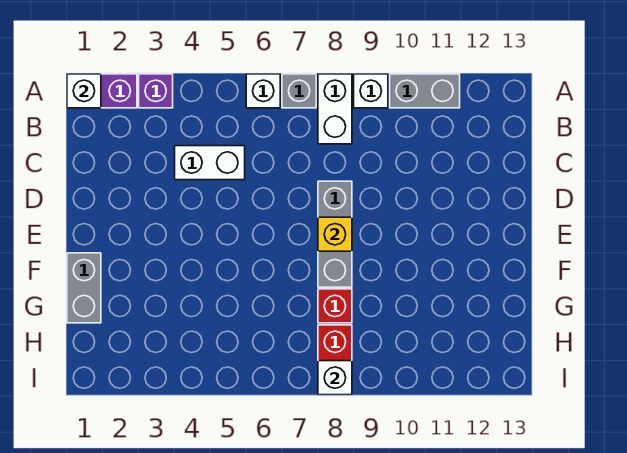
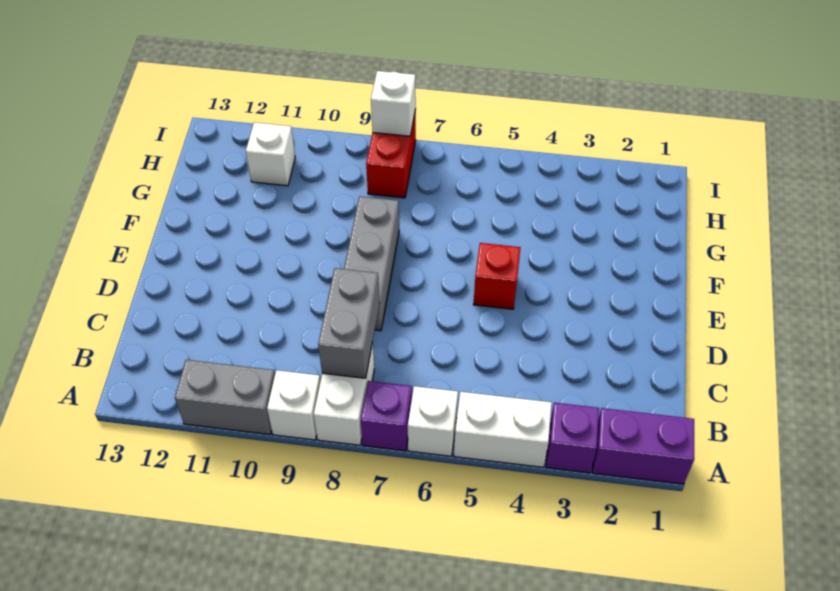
white brick A1 level 2 -> white brick H11 level 1
grey brick A7 level 1 -> purple brick A7 level 1
white brick C4:C5 level 1 -> white brick A4:A5 level 1
yellow brick E8 level 2 -> none
grey brick F1:G1 level 1 -> grey brick B8:C8 level 2
red brick G8 level 1 -> red brick E5 level 1

